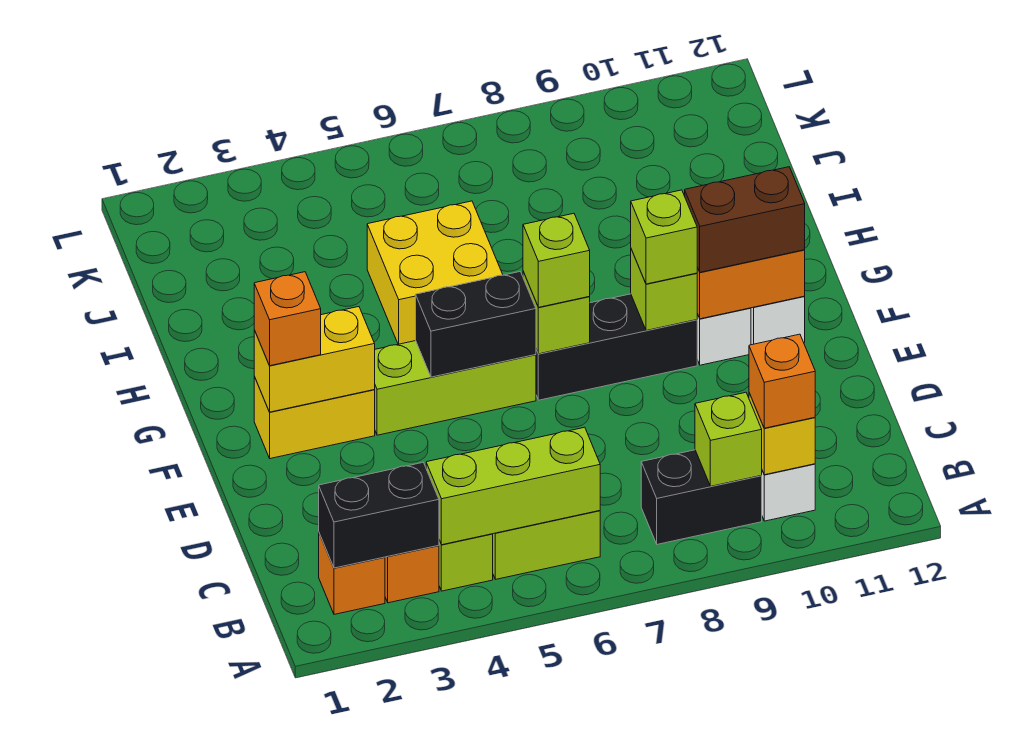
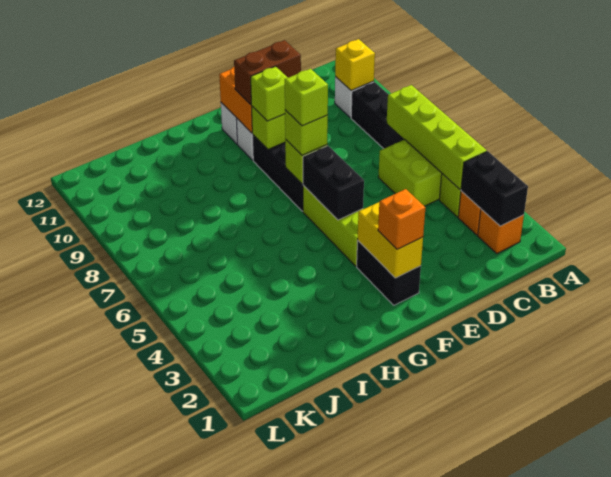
lime brick B4:B6 level 2 -> lime brick B4:B7 level 2
lime brick B9 level 2 -> lime brick F7 level 4
orange brick B10 level 3 -> none
yellow brick F2:F3 level 1 -> black brick F2:F3 level 1
brown brick F10:F11 level 3 -> brown brick E10:F10 level 3
yellow brick H5:I6 level 1 -> none

